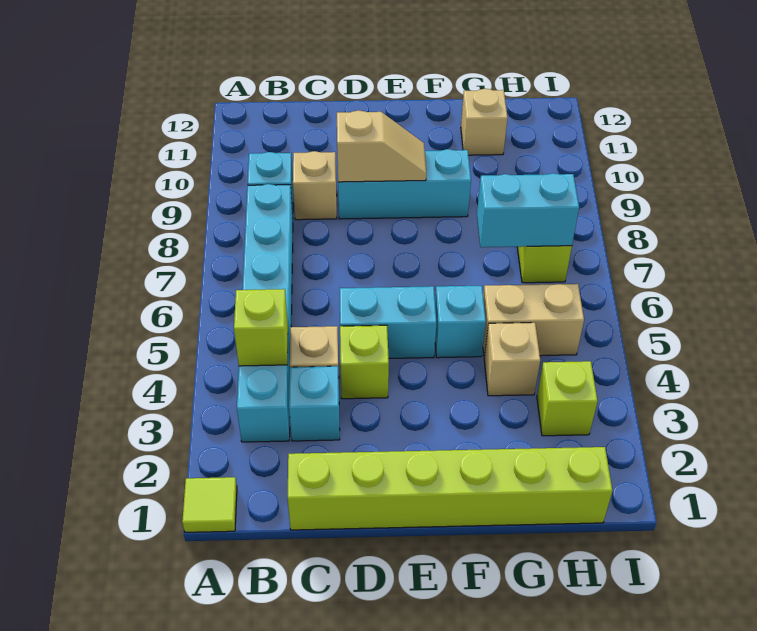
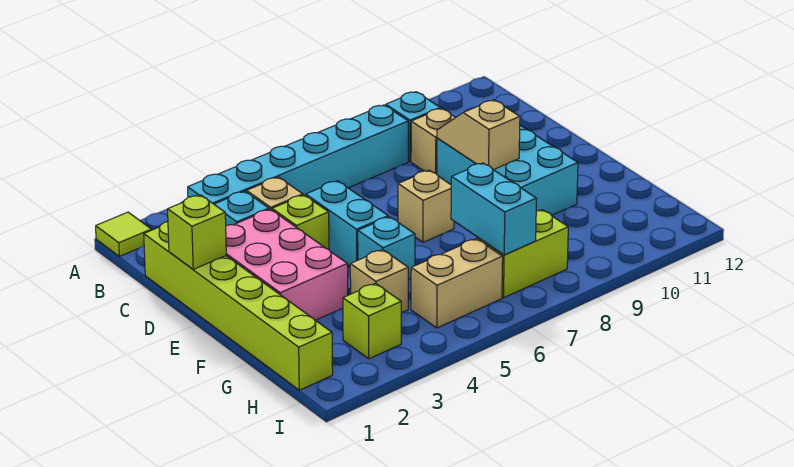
lime brick B4 level 2 -> lime brick D1 level 2
none -> pink brick D2:F3 level 1
cyan brick D9:F9 level 1 -> cyan brick D9:F10 level 1
tan slope D9:E9 level 2 top D -> tan slope D9:E9 level 2 top E
tan brick G5:H5 level 1 -> tan brick H5:H6 level 1
tan brick G11 level 1 -> tan brick E7 level 1

